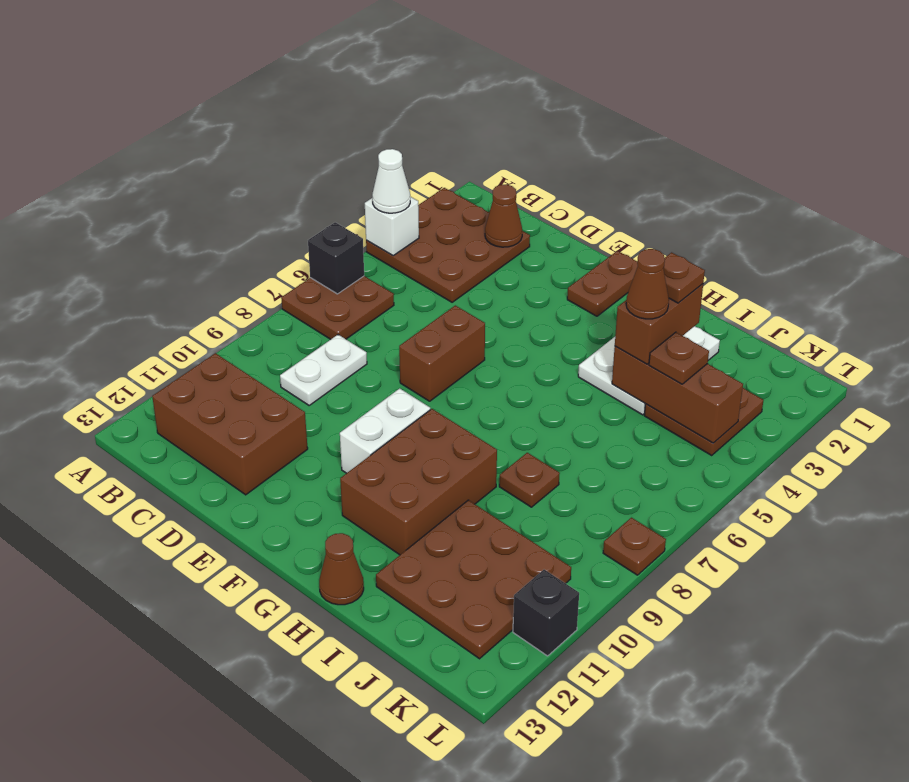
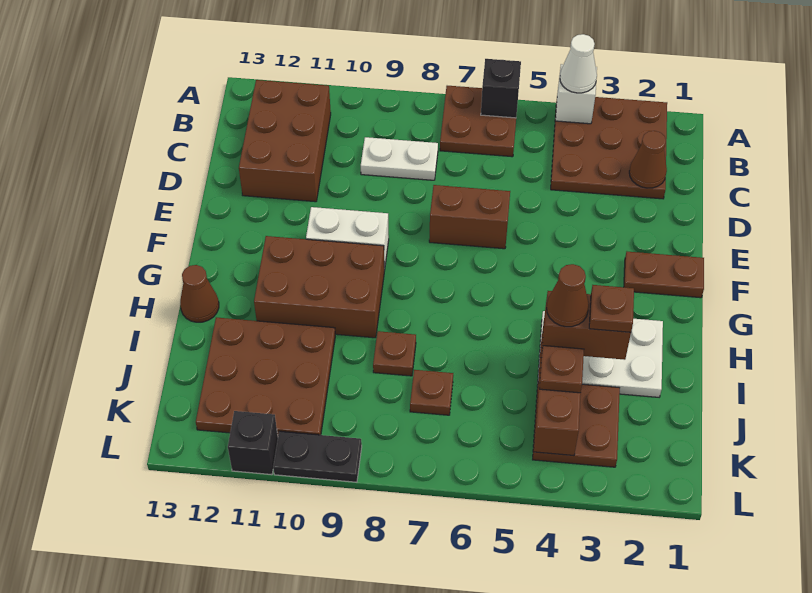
brown plate L8 level 1 -> brown plate J7 level 1
none -> black plate L9:L10 level 1

